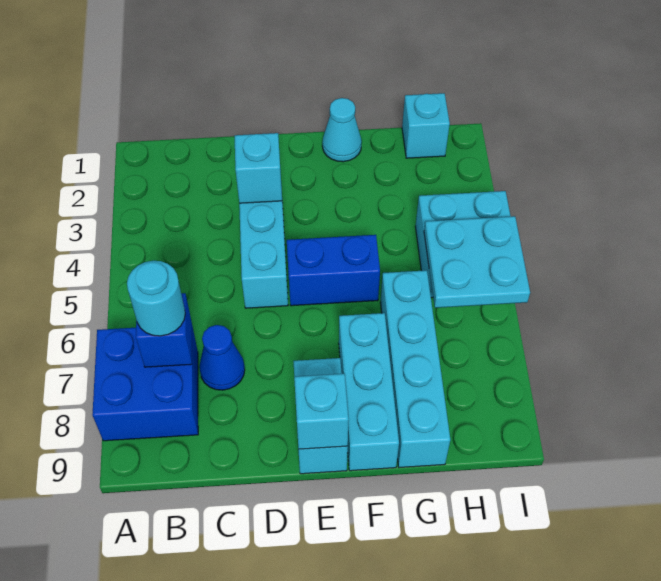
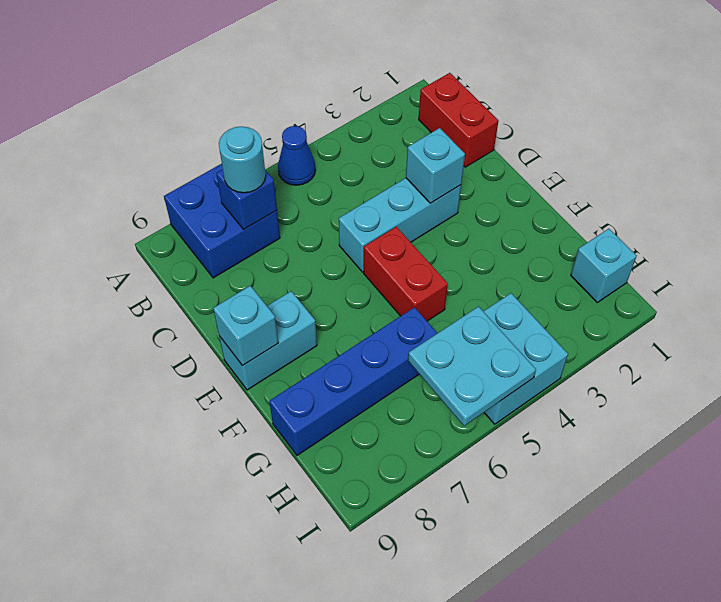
none -> red brick B1:C1 level 1
blue cone C7 level 1 -> blue cone A5 level 1
blue brick E5:F5 level 1 -> red brick E5:F5 level 1
cyan cone F1 level 1 -> none
cyan brick F7:F9 level 1 -> none
cyan brick G6:G9 level 1 -> blue brick G6:G9 level 1

